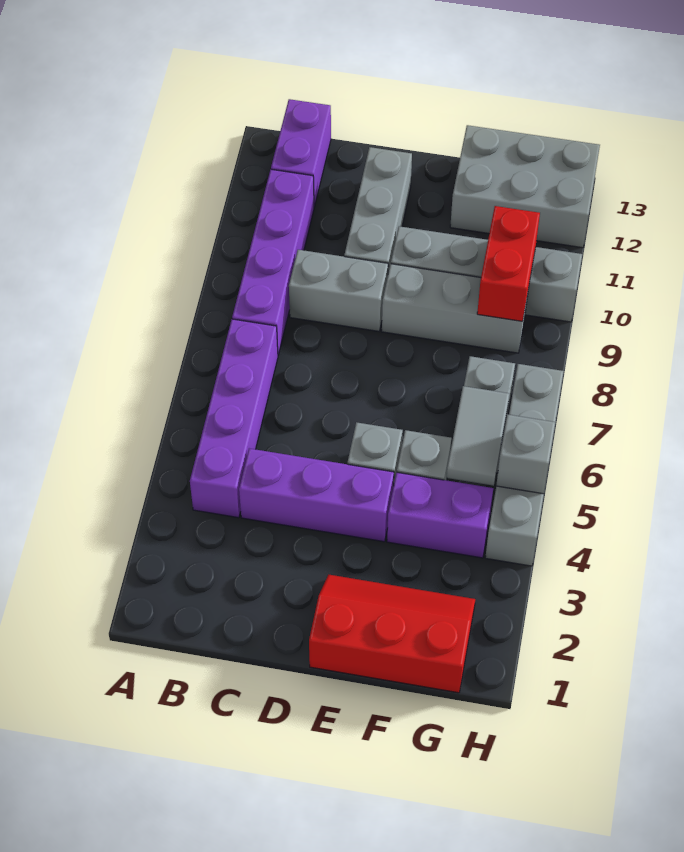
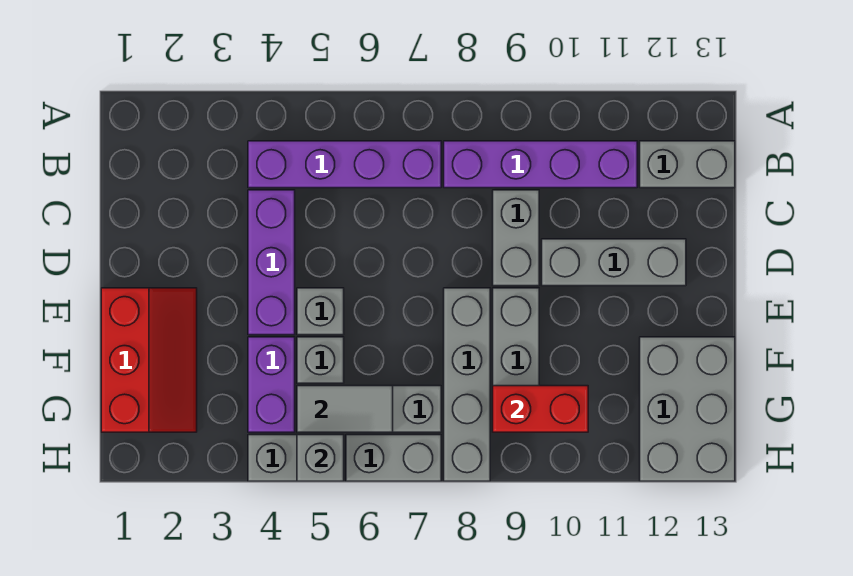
purple brick B12:B13 level 1 -> grey brick B12:B13 level 1
grey brick E10:H10 level 1 -> grey brick E8:H8 level 1

